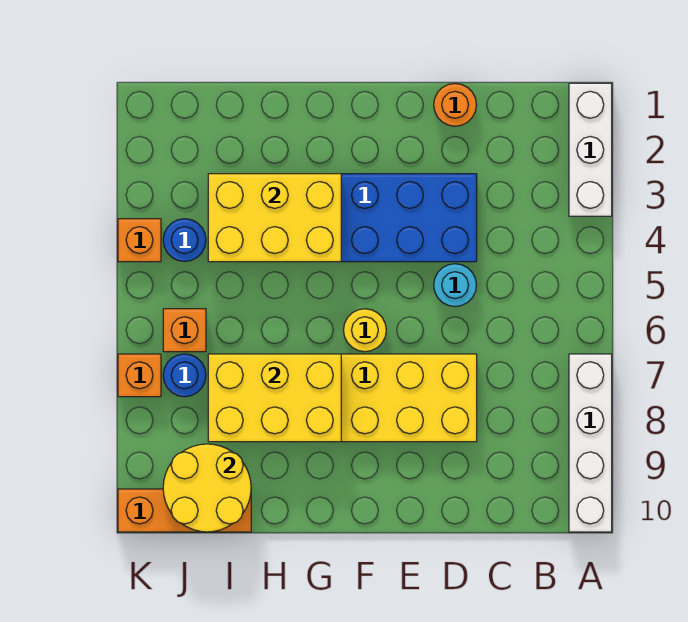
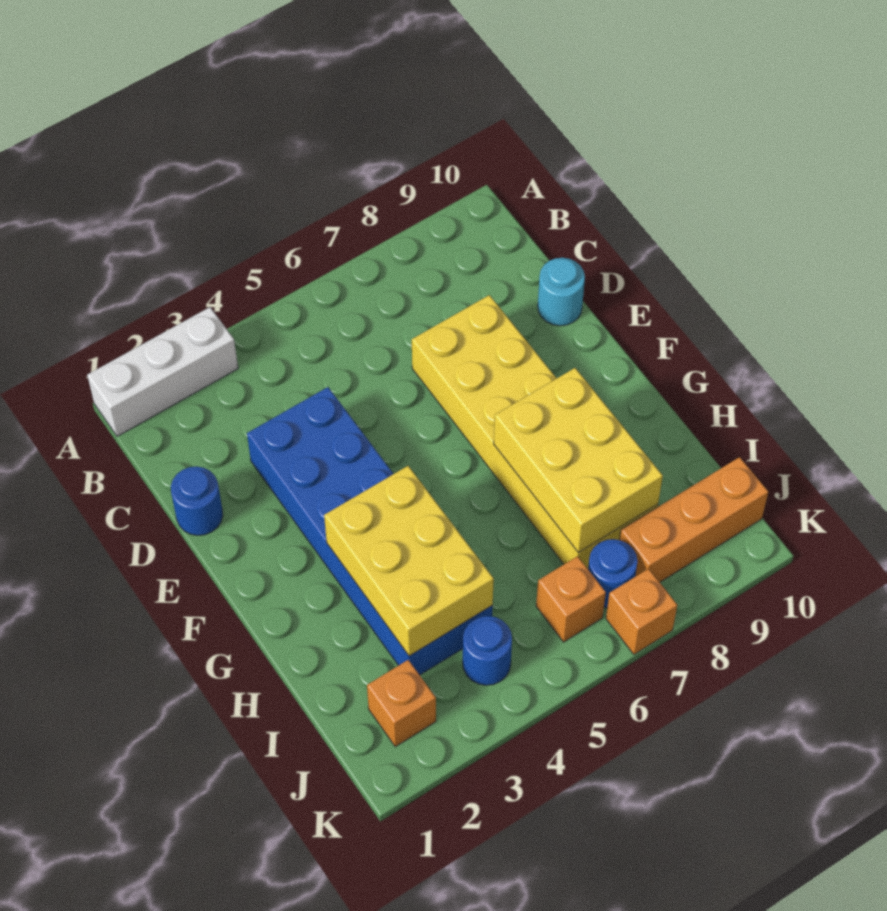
white brick A7:A10 level 1 -> none
orange round brick D1 level 1 -> blue round brick D1 level 1
cyan round brick D5 level 1 -> cyan round brick D10 level 1
yellow round brick F6 level 1 -> none
yellow round brick I9:J10 level 2 -> none
orange brick I10:K10 level 1 -> orange brick J8:J10 level 1
orange brick K4 level 1 -> orange brick J2 level 1

